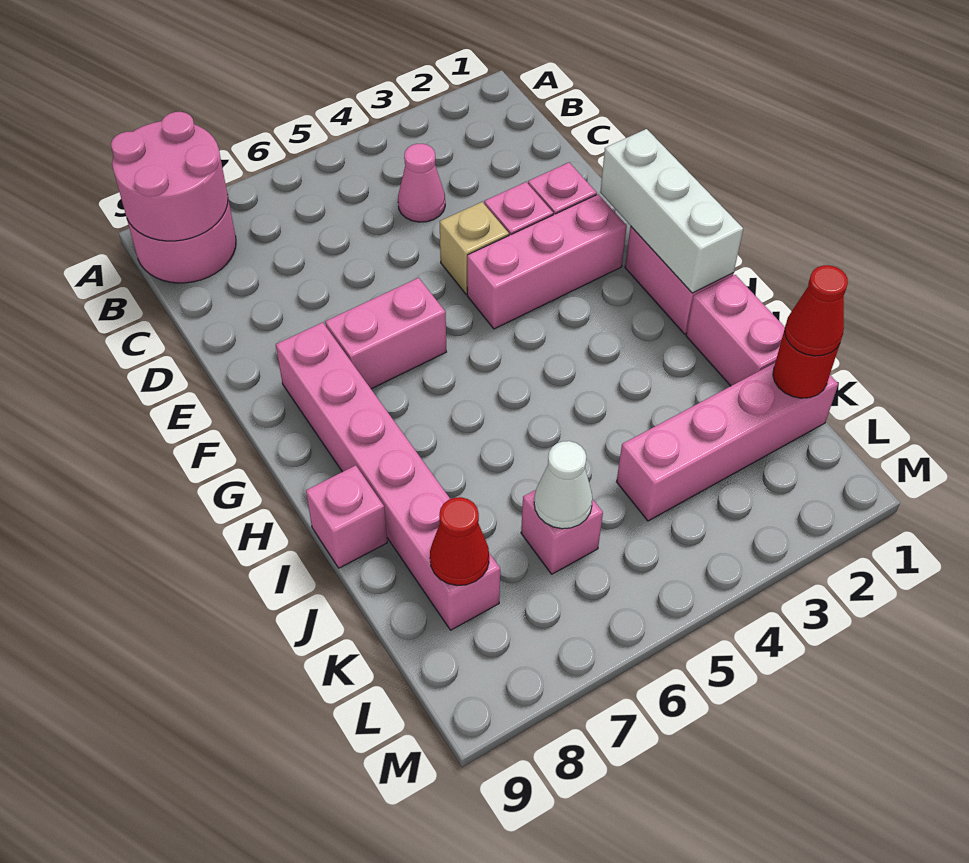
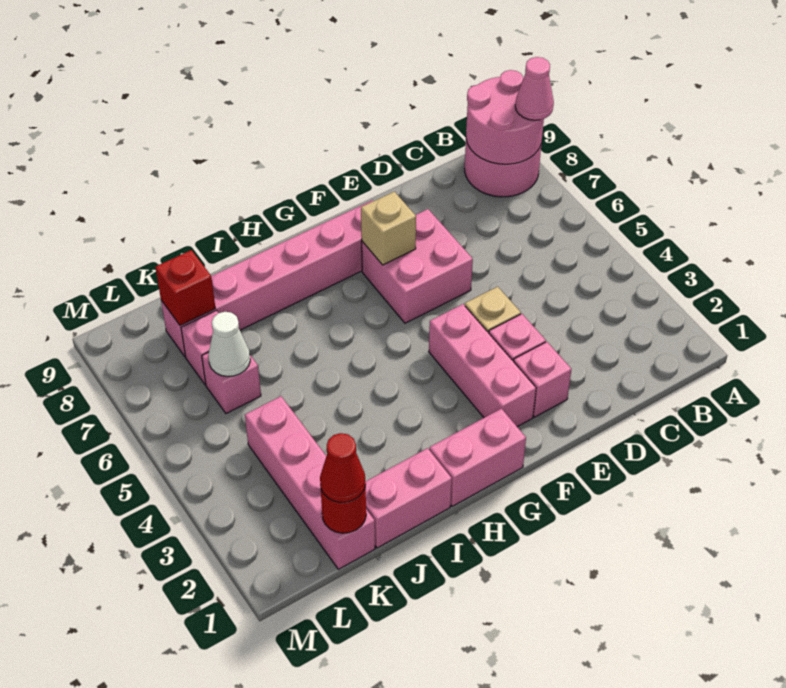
pink cone C4 level 1 -> pink cone A8 level 3
white brick F1:H1 level 2 -> none
pink brick F6:F7 level 1 -> pink brick E6:F7 level 1
none -> tan brick F7 level 2
pink brick I9 level 1 -> pink brick K7 level 1
red cone K8 level 2 -> red brick K8 level 2

